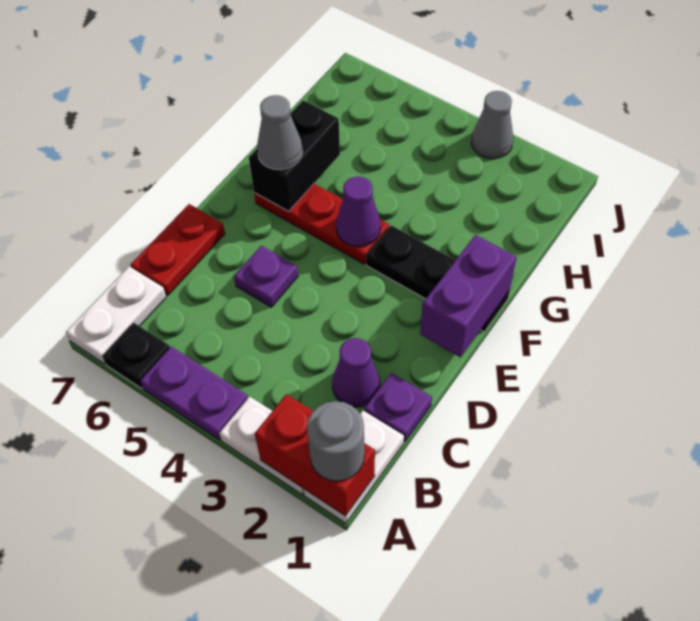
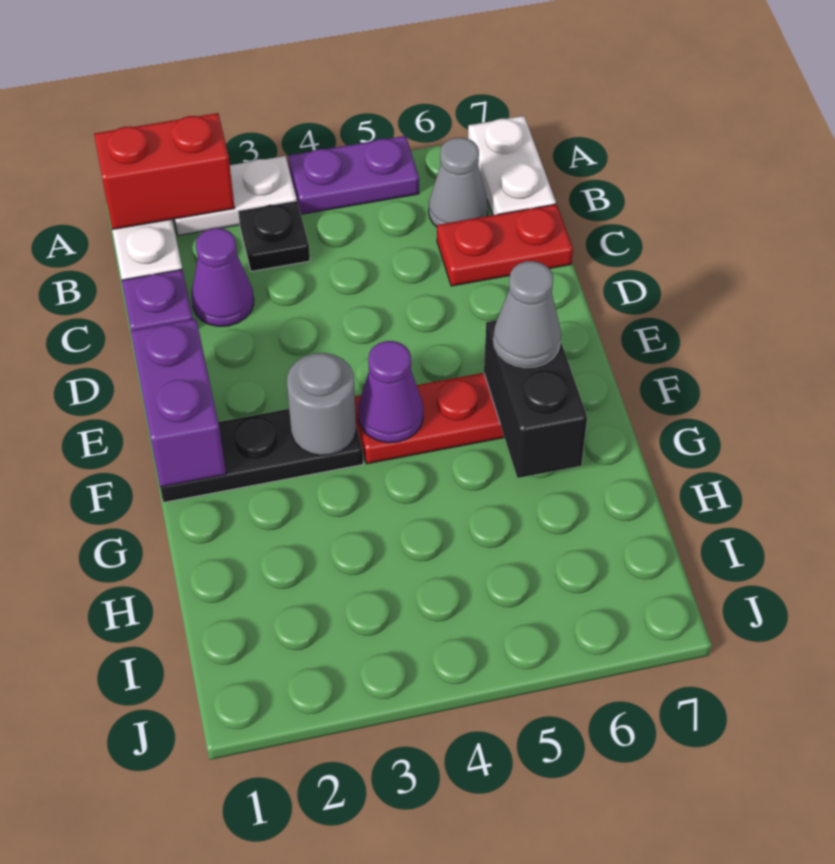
grey round brick A1 level 3 -> grey round brick F3 level 2
black plate A6 level 1 -> black plate B3 level 1
red plate C7:D7 level 1 -> red plate C6:C7 level 1
purple plate D5 level 1 -> none
grey cone J3 level 1 -> grey cone B6 level 1

